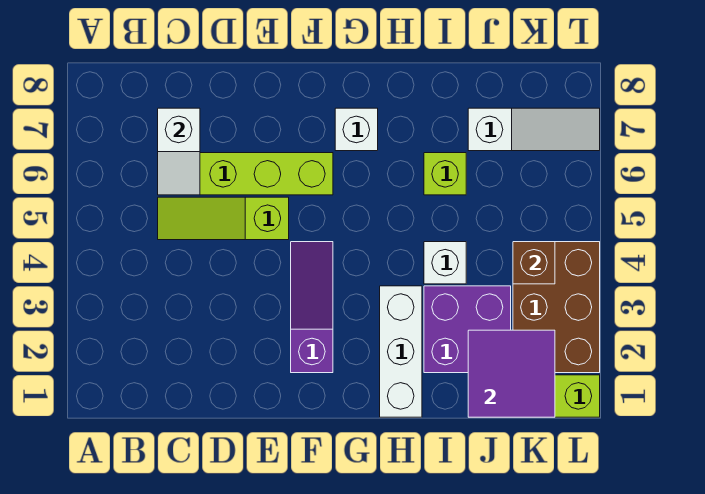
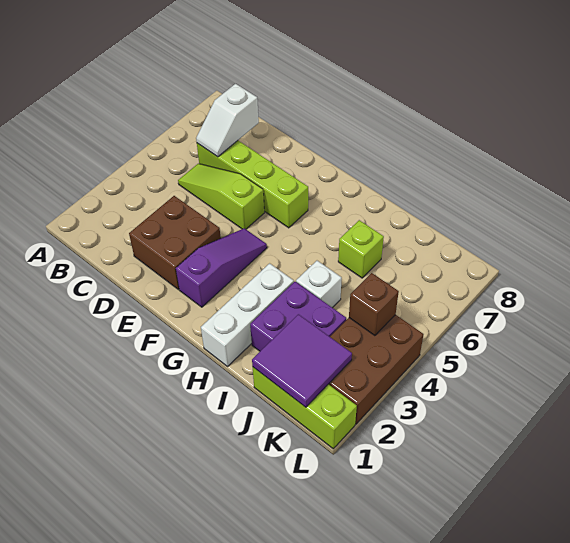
none -> brown brick D2:E3 level 1
white brick G7 level 1 -> none
white slope J7:L7 level 1 top J -> none

